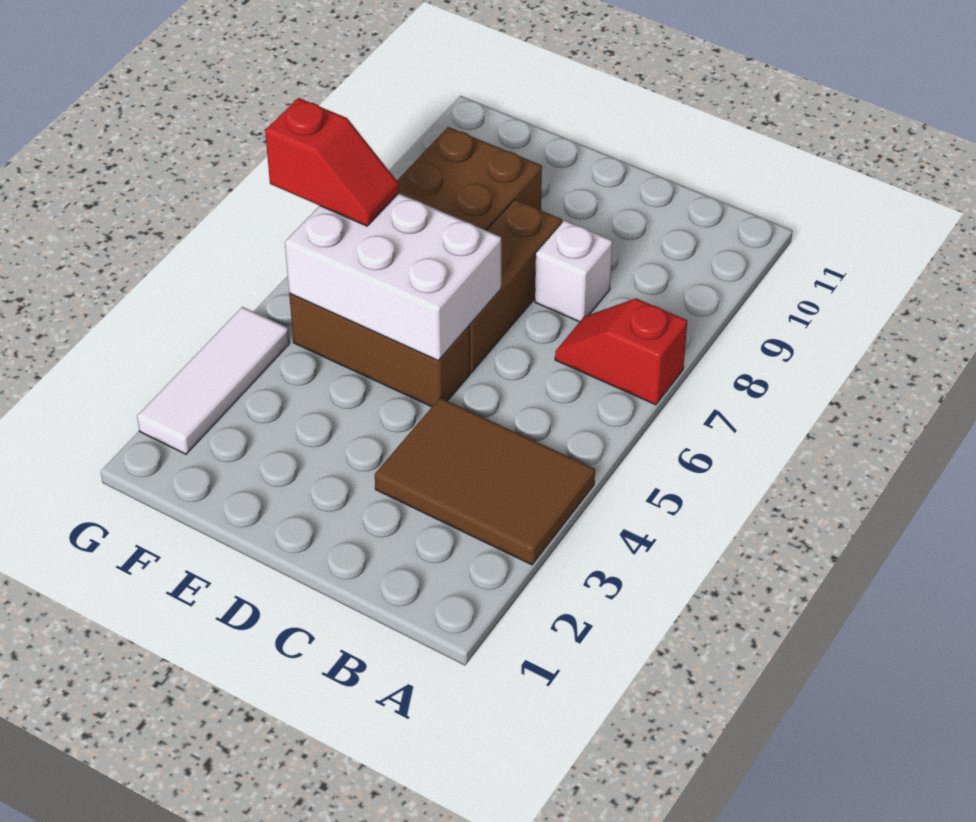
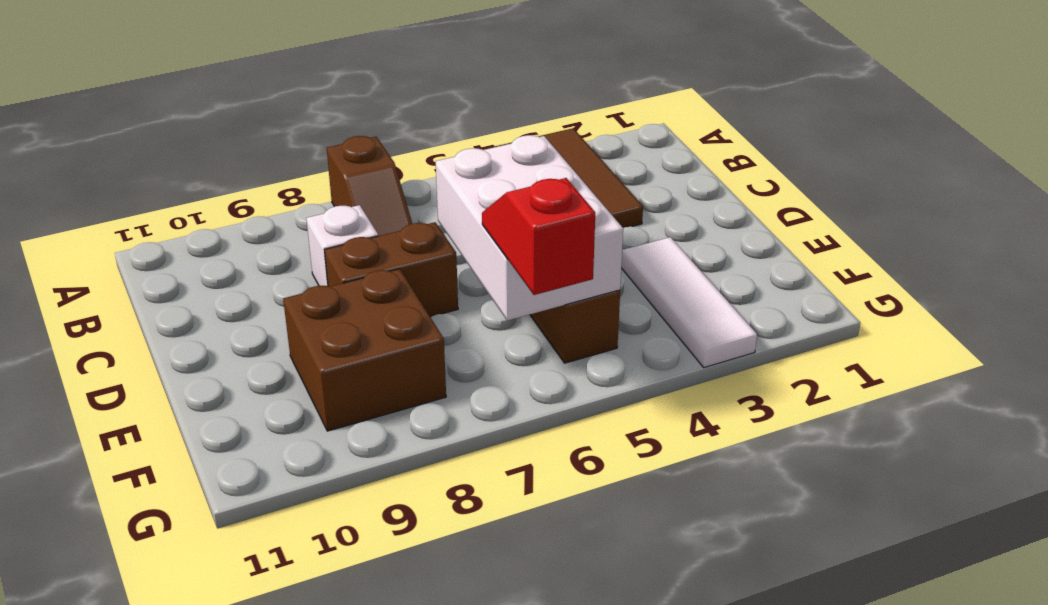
red slope A7:B7 level 1 top A -> brown slope A7:B7 level 1 top A
brown brick D6:D8 level 1 -> brown brick D7:D8 level 1
white tile G2:G4 level 1 -> white tile E3:G3 level 1

